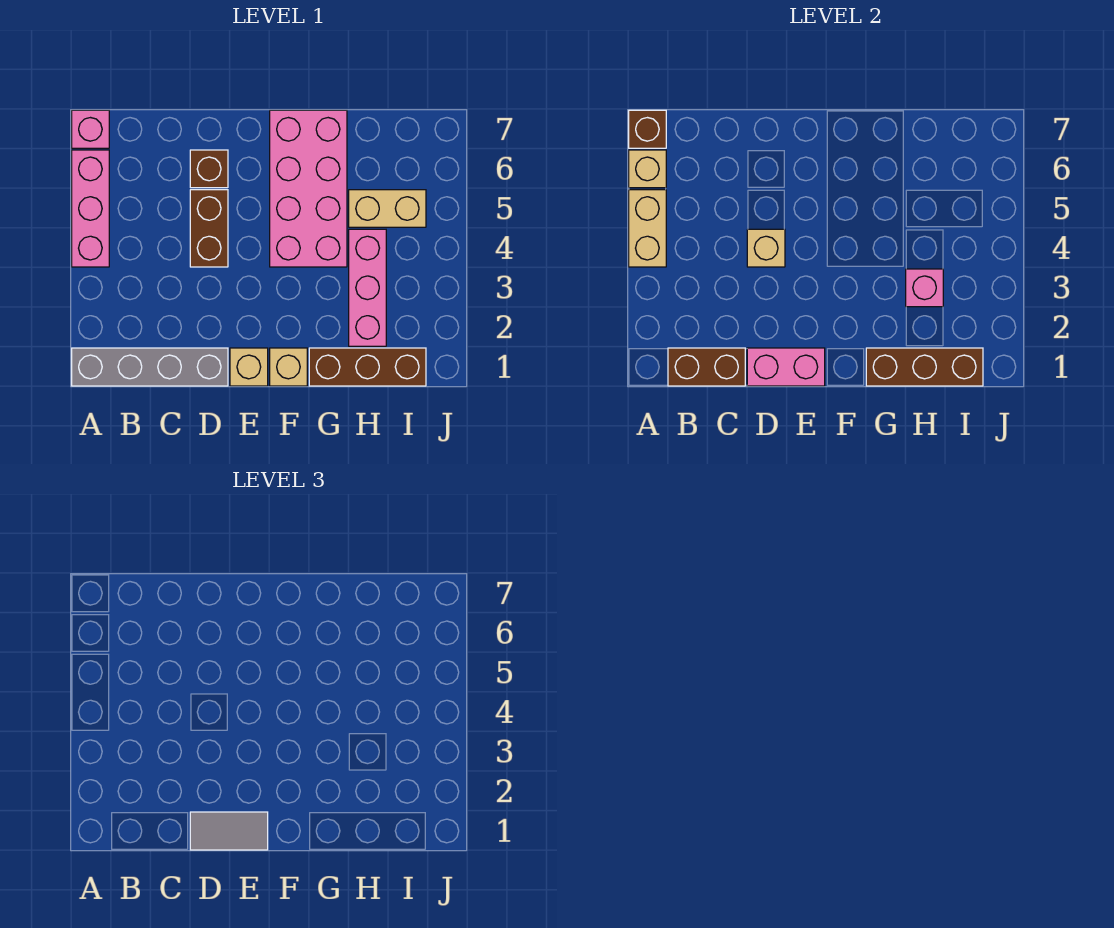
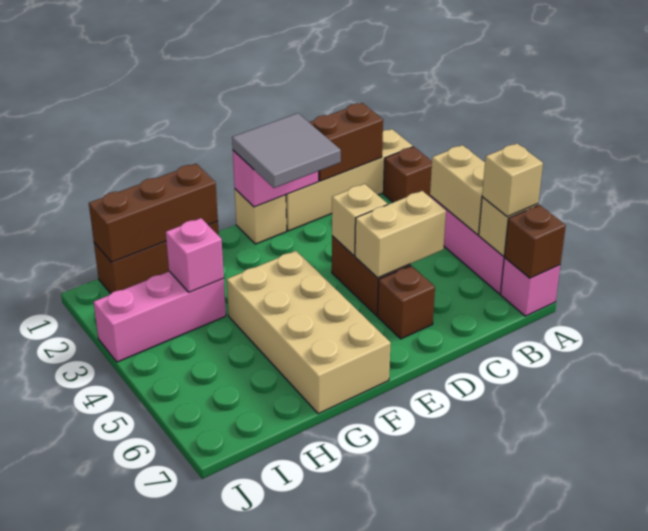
grey brick A1:D1 level 1 -> tan brick A1:D1 level 1
none -> brown brick A2 level 1
grey tile D1:E1 level 3 -> grey tile D1:E2 level 3
tan brick F1 level 1 -> tan brick A6 level 3
pink brick F4:G7 level 1 -> tan brick F4:G7 level 1
pink brick H2:H4 level 1 -> pink brick H3:J3 level 1
tan brick H5:I5 level 1 -> tan brick C5:D5 level 2

